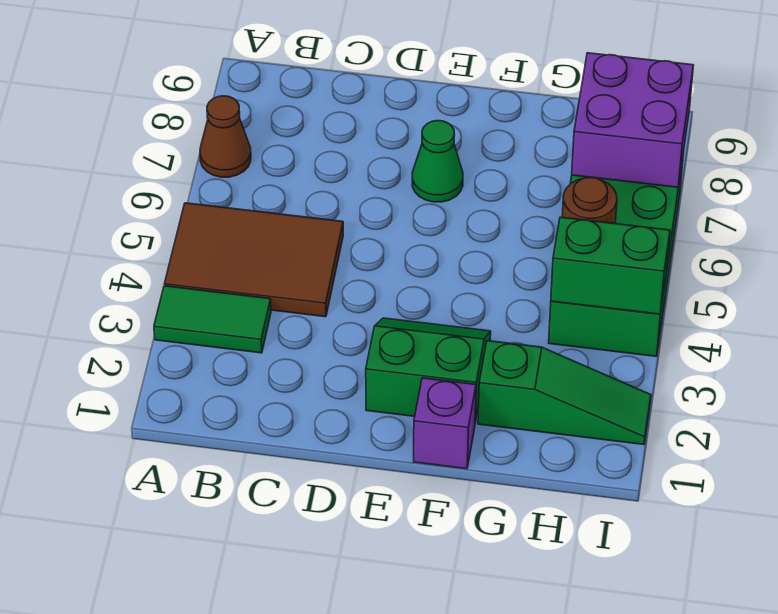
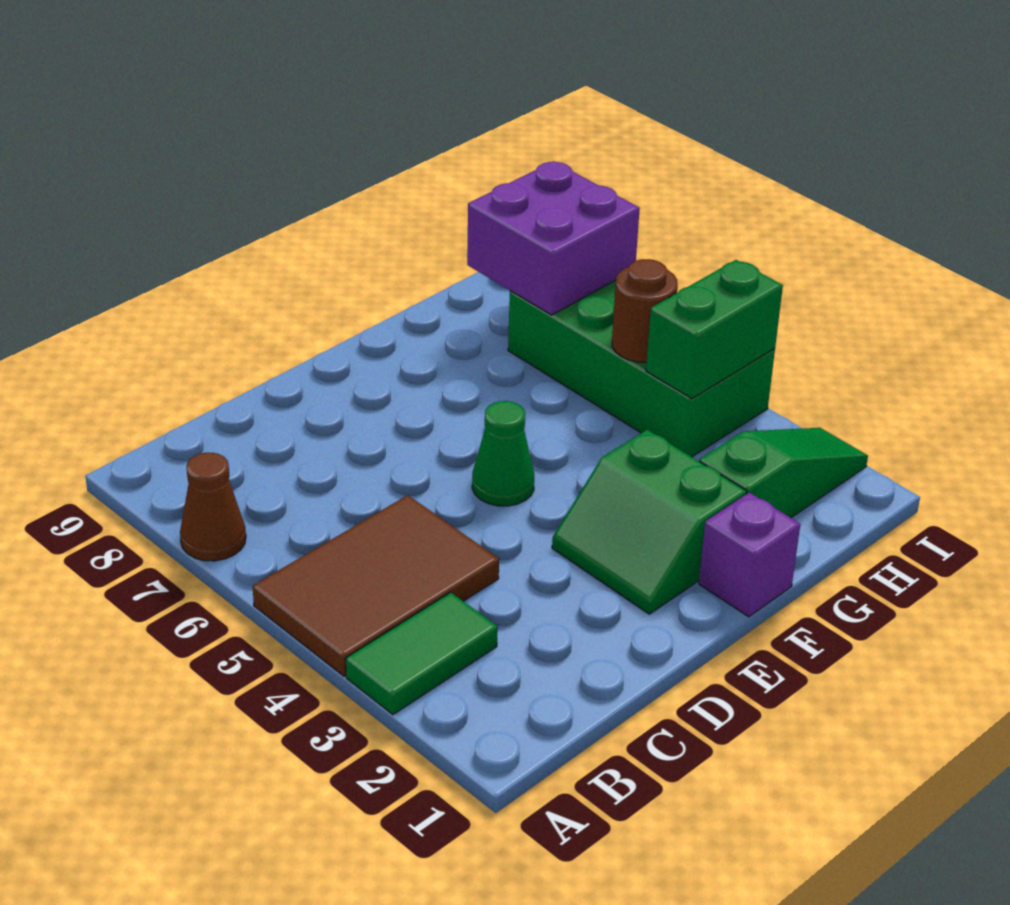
green slope E2:F3 level 1 top 2 -> green slope E2:F3 level 1 top F
green cone E7 level 1 -> green cone E5 level 1

